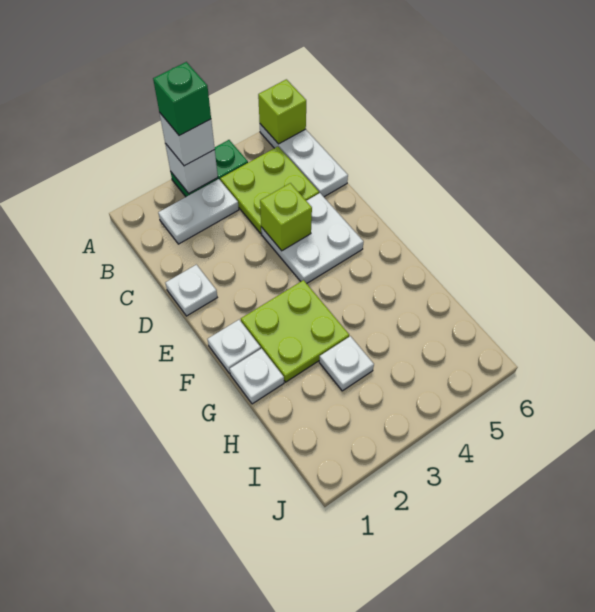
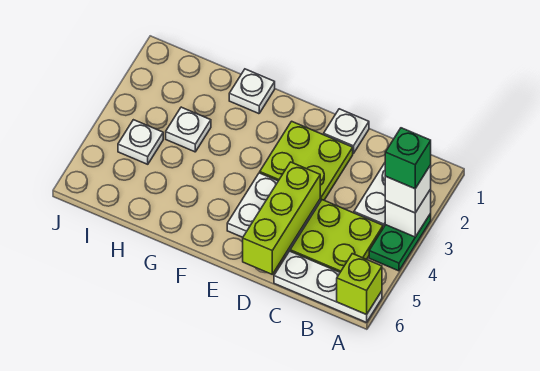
lime brick D4 level 2 -> lime brick D4:D6 level 2
white plate F1 level 1 -> white plate I4 level 1
lime plate F2:G3 level 1 -> lime plate D2:E3 level 1

